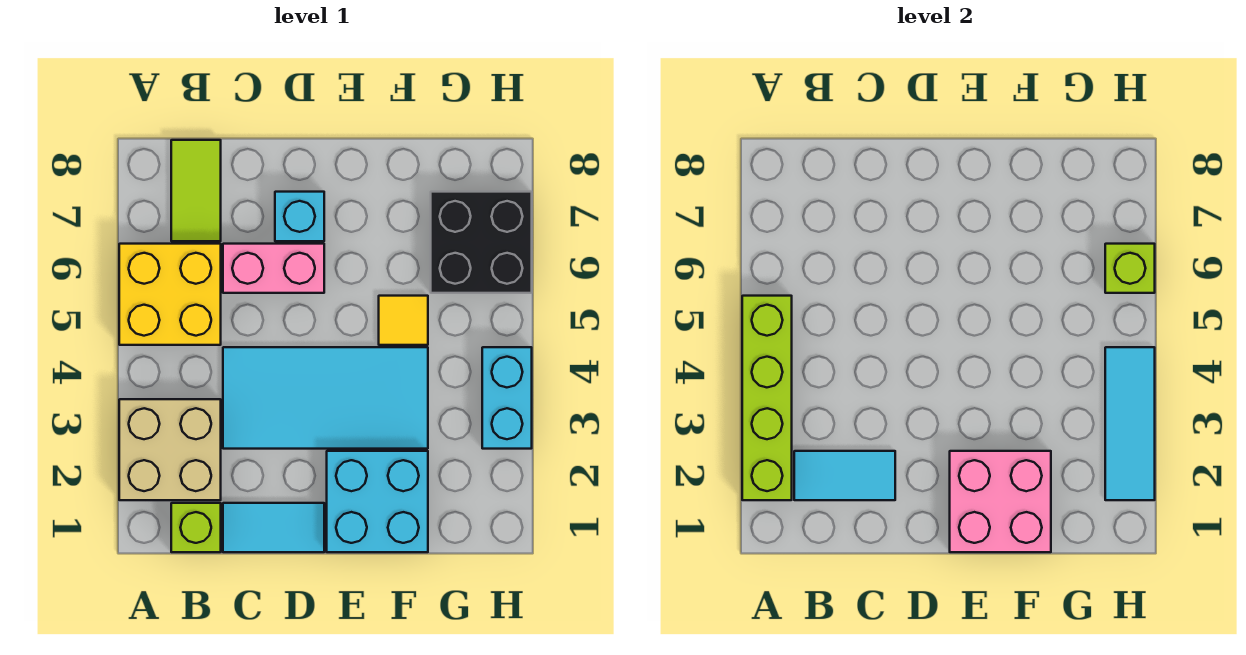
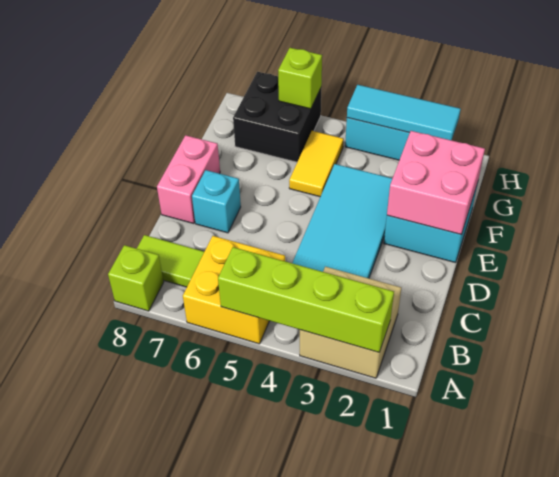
lime brick B1 level 1 -> lime brick A8 level 1
cyan tile B2:C2 level 2 -> none
cyan tile C1:D1 level 1 -> none
pink brick C6:D6 level 1 -> pink brick D8:E8 level 1
yellow tile F5 level 1 -> yellow tile F5:G5 level 1

